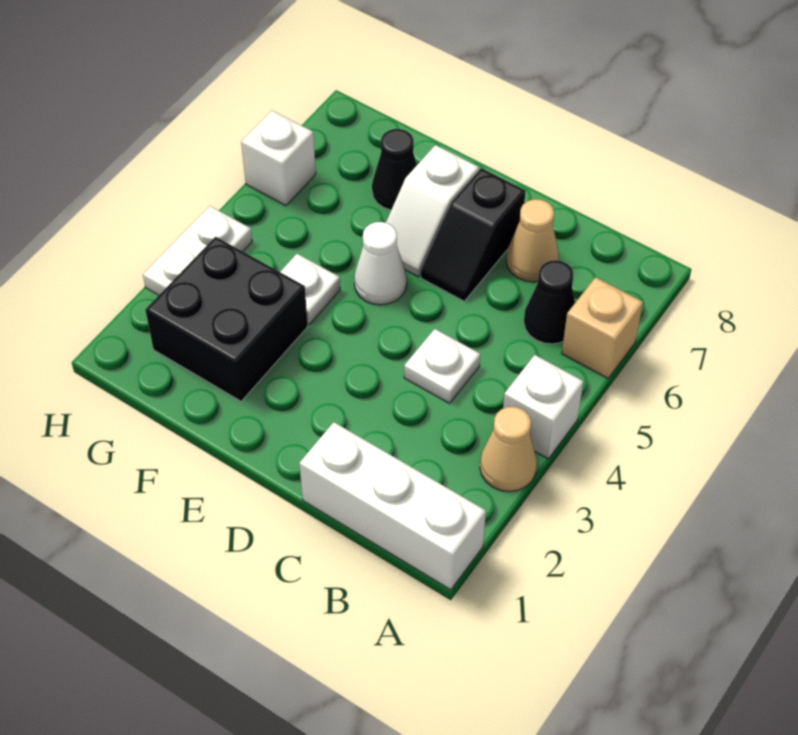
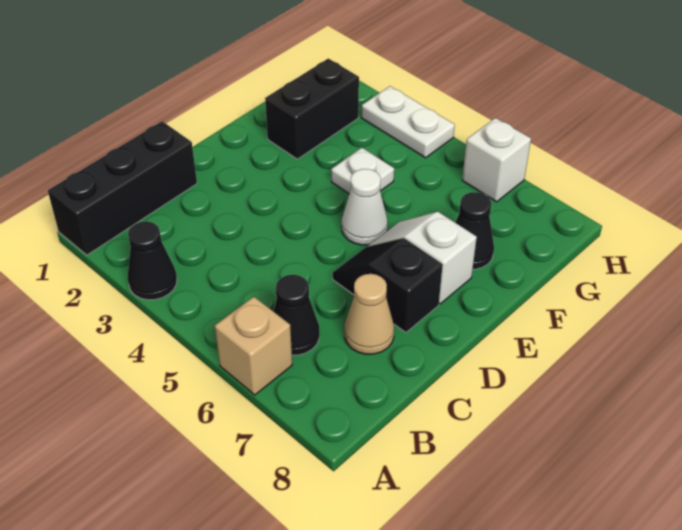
white brick A1:C1 level 1 -> black brick A1:C1 level 1
tan cone A3 level 1 -> black cone A3 level 1
white brick A4 level 1 -> none
white plate C4 level 1 -> none
black brick F2:G3 level 1 -> black brick F2:G2 level 1

